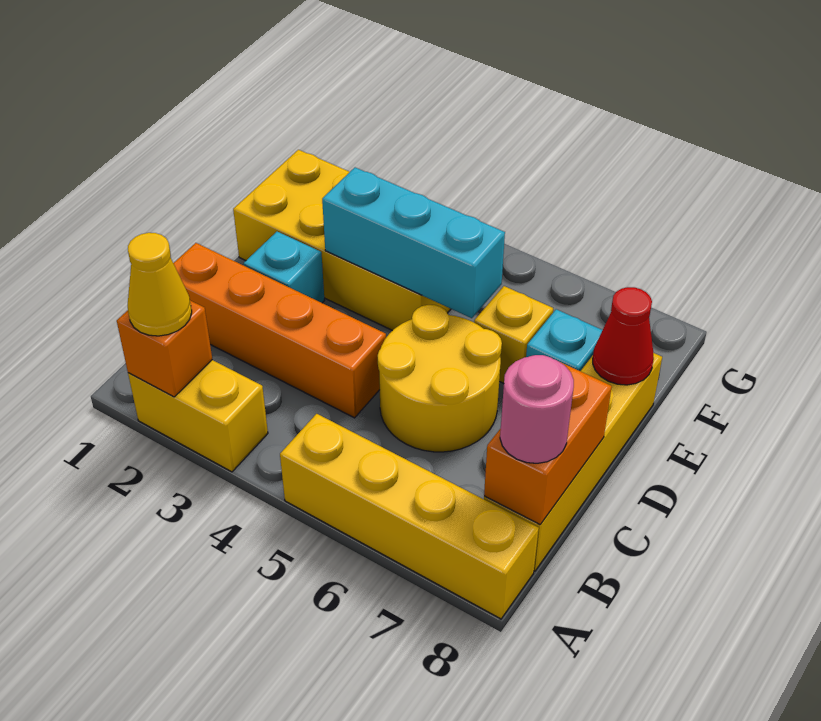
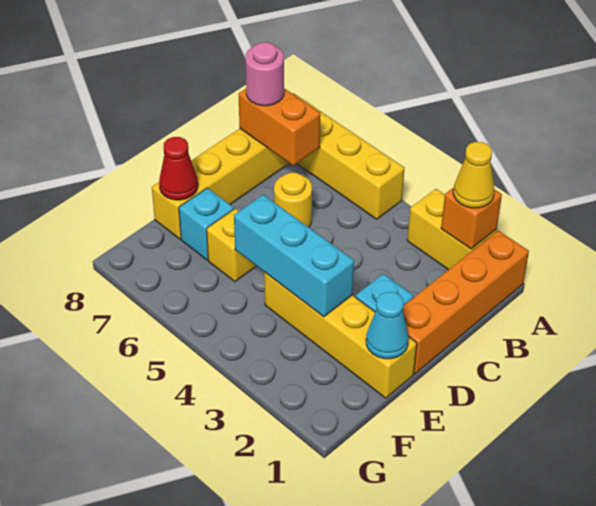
orange brick B8:C8 level 2 -> orange brick B7:B8 level 2
orange brick C1:C4 level 1 -> orange brick A1:D1 level 1
yellow round brick C5:D6 level 1 -> yellow round brick C6 level 1
yellow brick E1:F4 level 1 -> yellow brick E1:E4 level 1
none -> cyan cone E1 level 2

